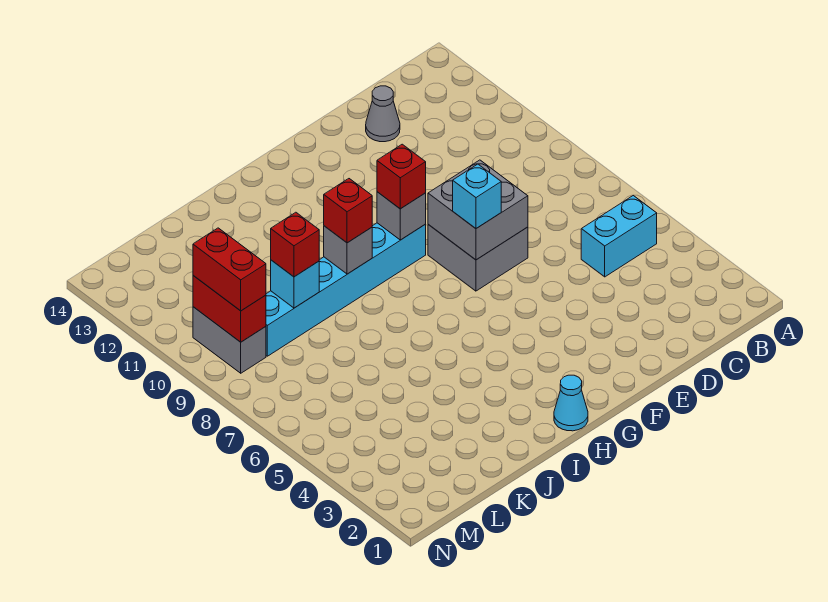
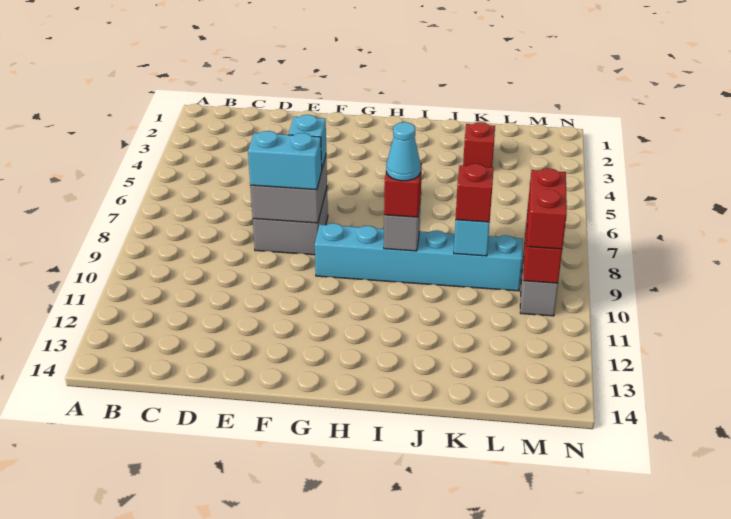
cyan brick B5:C5 level 1 -> cyan brick E8:F8 level 3
grey cone D13 level 1 -> none
grey brick G9 level 2 -> none
red brick G9 level 3 -> red brick K3 level 1
cyan cone H1 level 1 -> cyan cone I9 level 4

